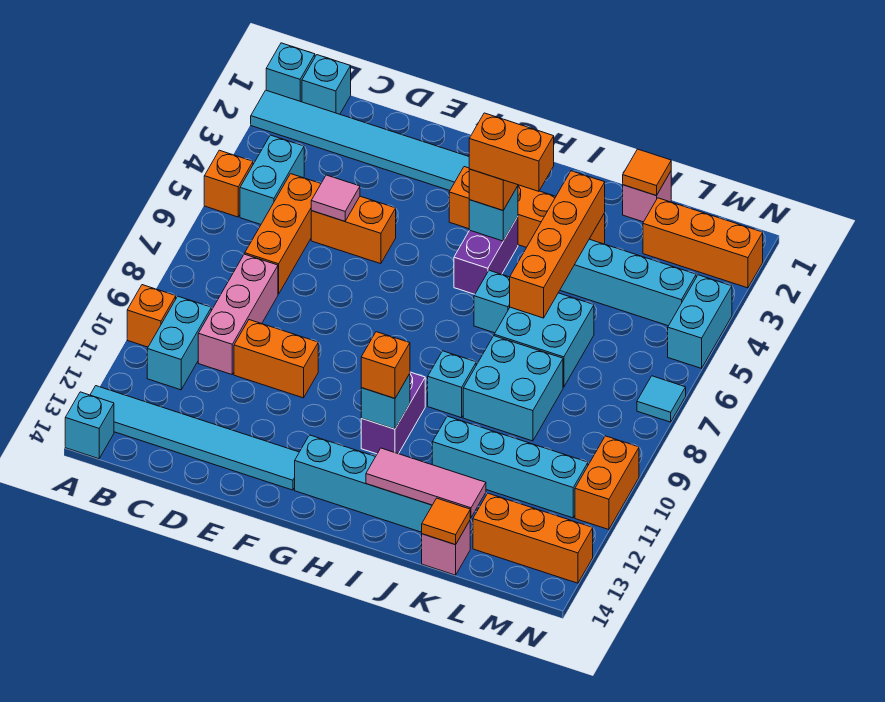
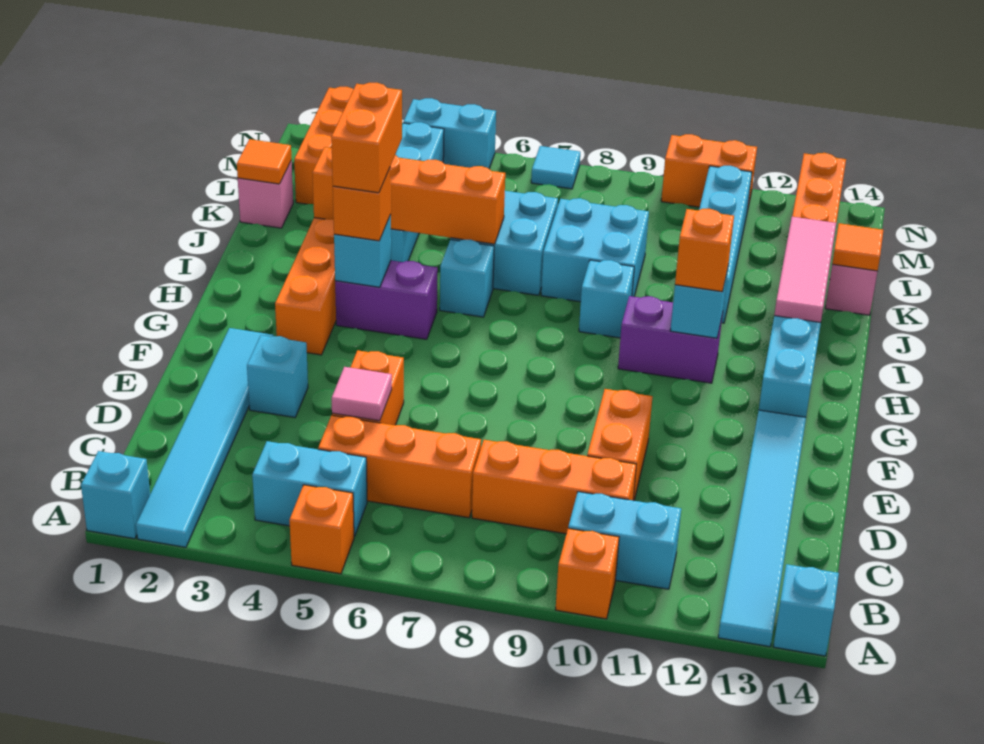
cyan brick B1 level 1 -> cyan brick E3 level 1
pink brick C8:C10 level 1 -> orange brick C8:C10 level 1

